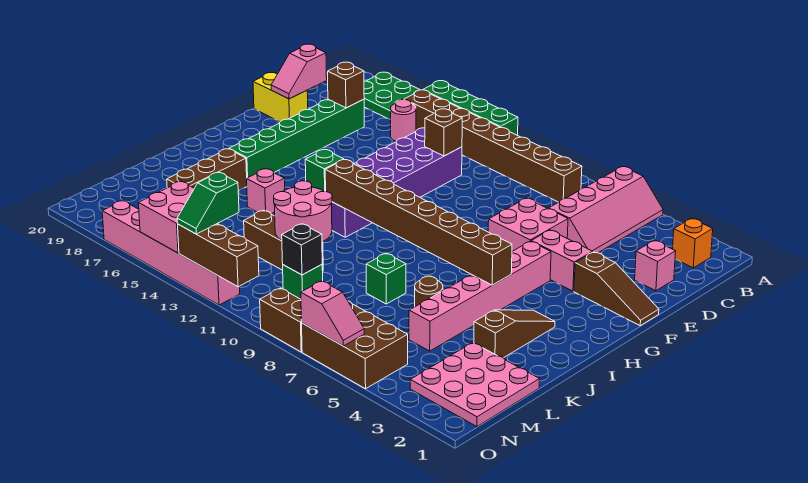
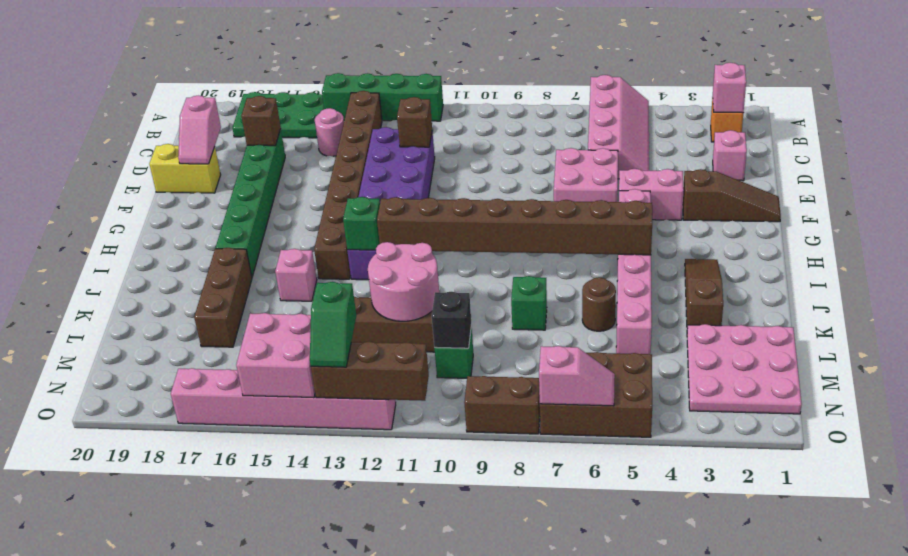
none -> pink brick B2 level 2
brown brick B8:B15 level 1 -> brown brick B14:I14 level 1

